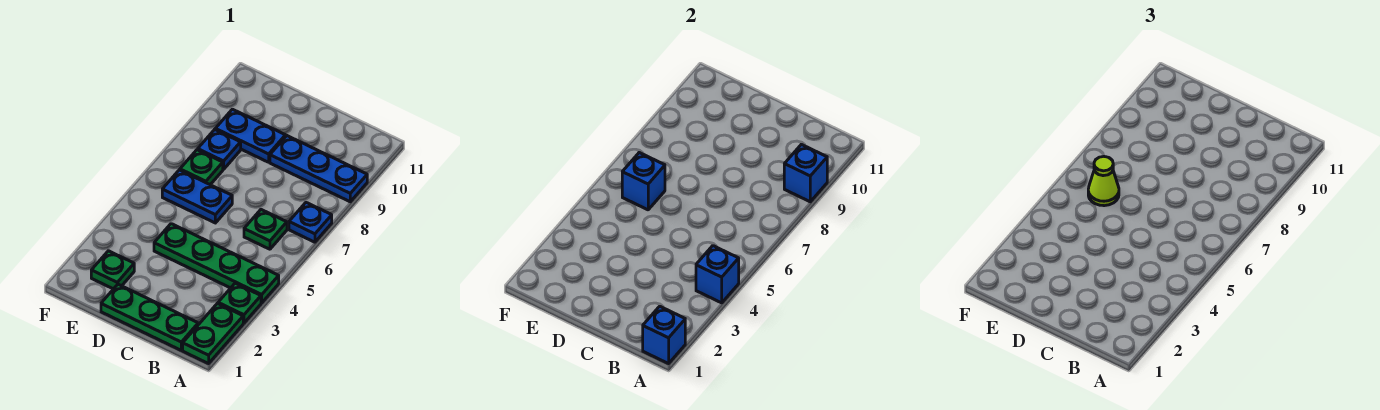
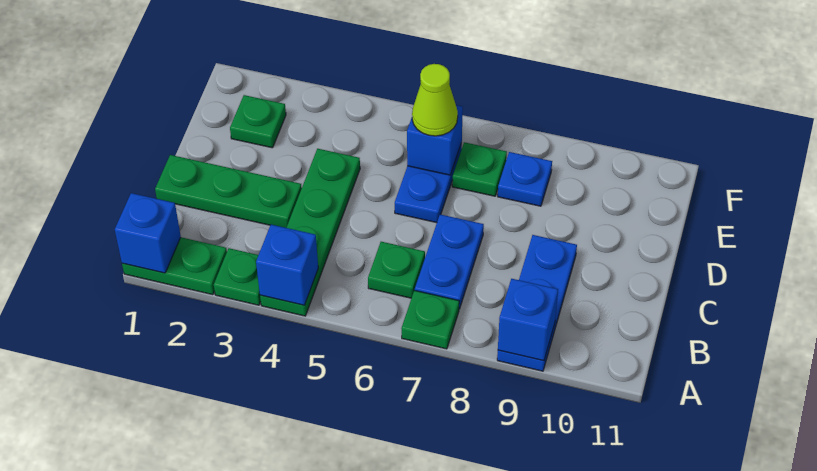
blue plate A7 level 1 -> green plate A7 level 1
green plate B1:D1 level 1 -> green plate C1:C3 level 1
blue plate D9:E9 level 1 -> blue plate B7:C7 level 1

